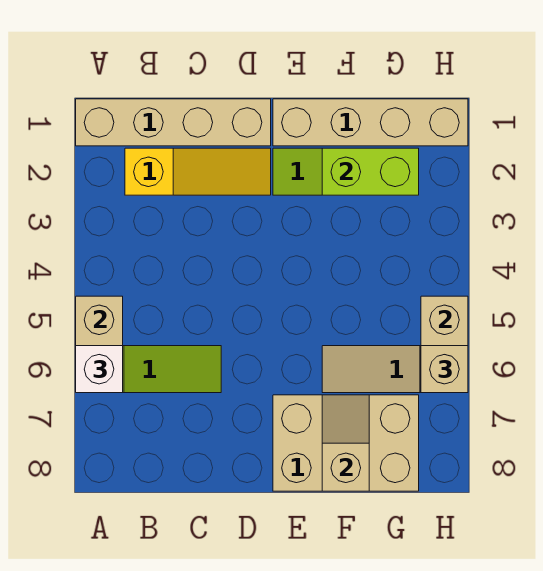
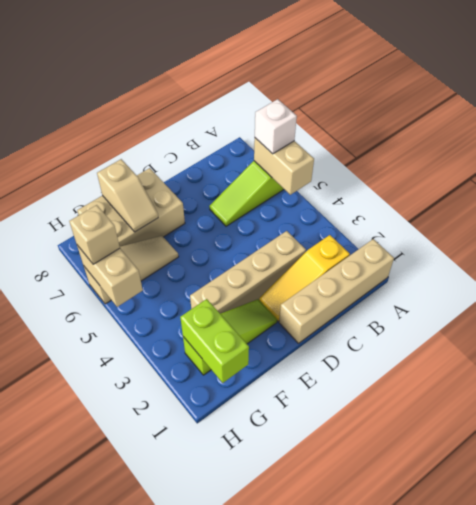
tan brick E1:H1 level 1 -> tan brick C3:F3 level 1
lime brick F2:G2 level 2 -> lime brick G1:G2 level 2

